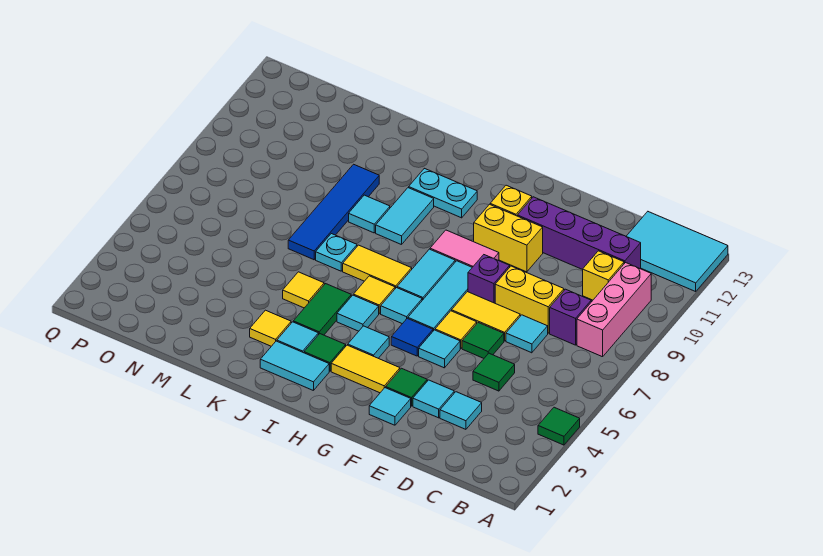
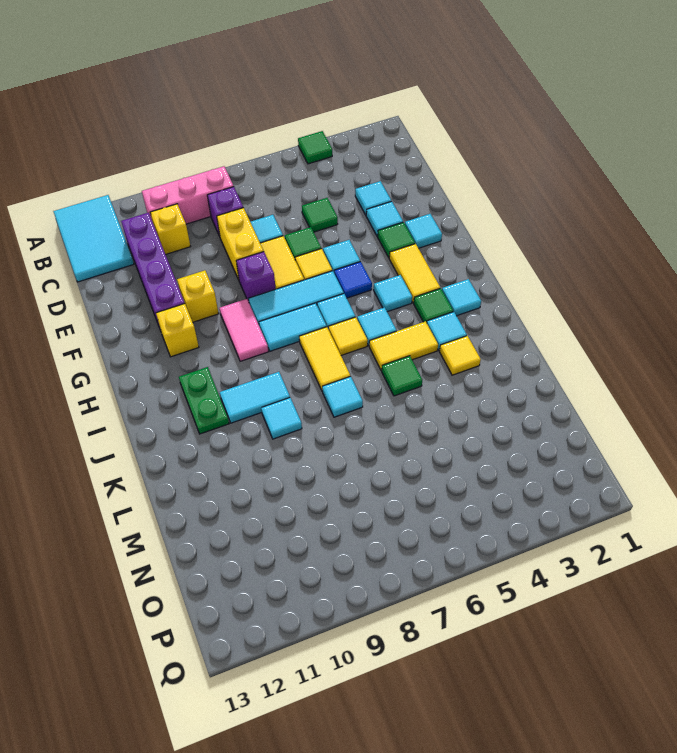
yellow brick F10:G10 level 1 -> yellow brick F10 level 1
cyan tile I2:J2 level 1 -> cyan tile I2 level 1
cyan plate I11:J11 level 1 -> green plate I11:J11 level 1
green tile J4:J5 level 1 -> yellow tile J4:J5 level 1
yellow tile K5 level 1 -> green tile K5 level 1
cyan plate K7 level 1 -> cyan tile K7 level 1
blue tile L7:L10 level 1 -> none

